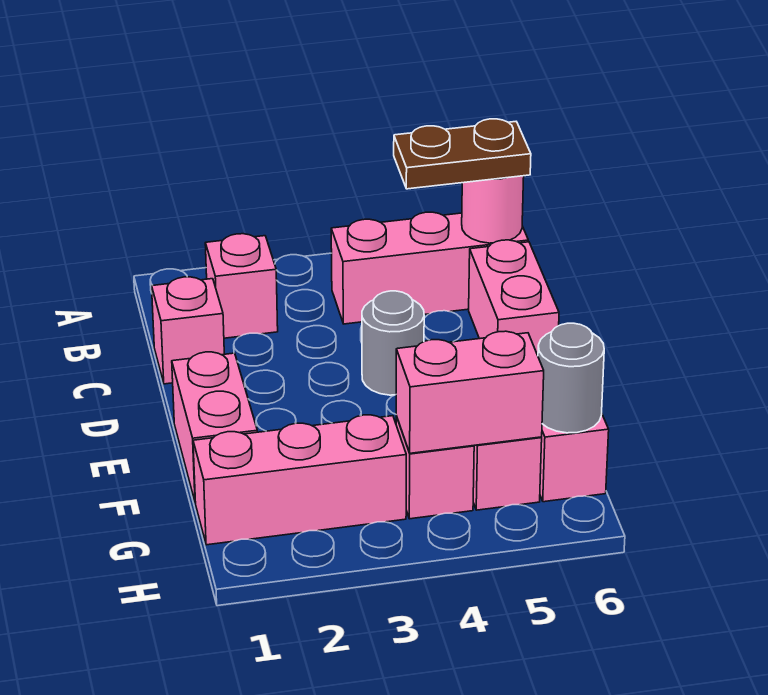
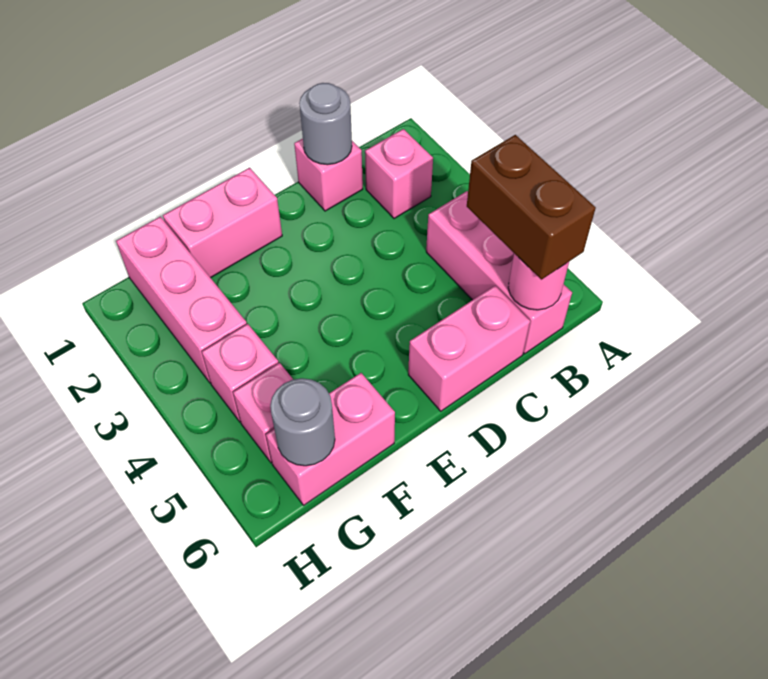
brown plate B5:B6 level 3 -> brown brick B5:B6 level 3
grey round brick D4 level 1 -> grey round brick C1 level 2
pink brick G4:G5 level 2 -> none

